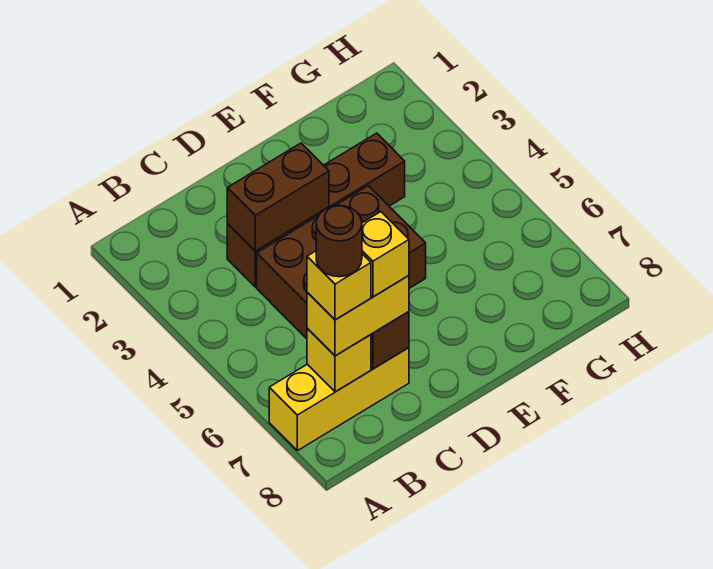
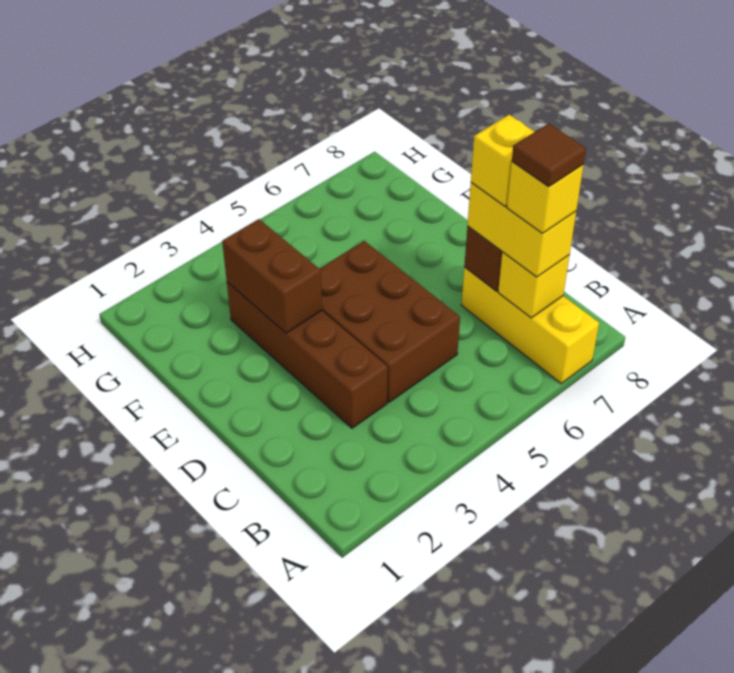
brown round brick B7 level 5 -> brown tile B7 level 5
brown brick C3:D3 level 2 -> brown brick E3:F3 level 2

